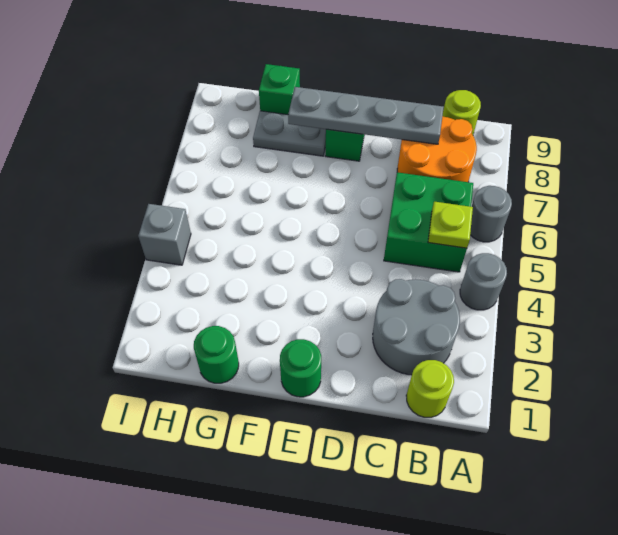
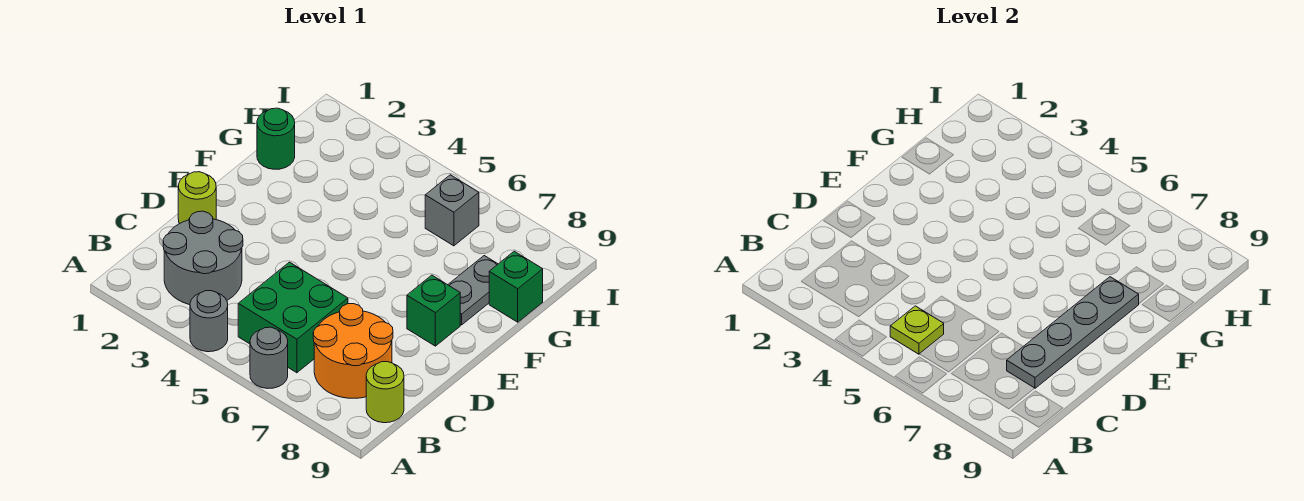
lime round brick B1 level 1 -> lime round brick D1 level 1
green round brick E1 level 1 -> none
grey brick I4 level 1 -> grey brick H6 level 1

